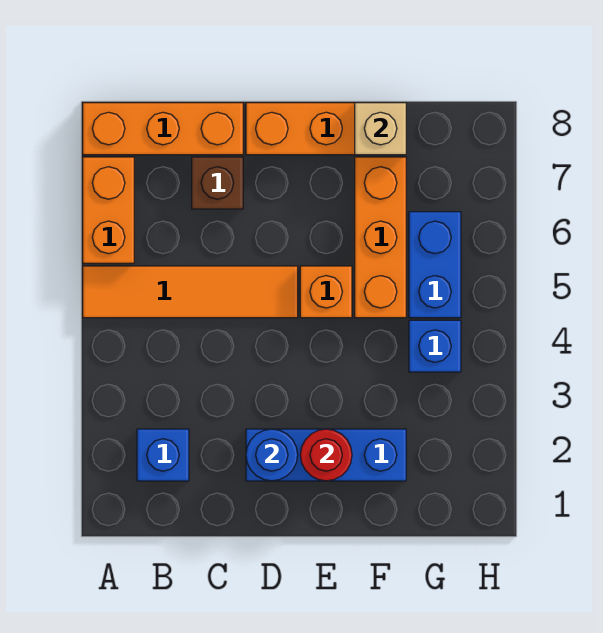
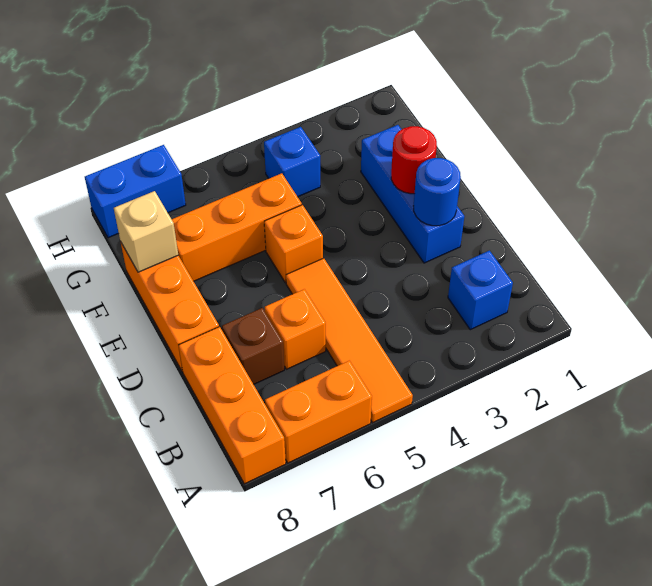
none -> orange brick C6 level 1
blue brick G5:G6 level 1 -> blue brick H7:H8 level 1

